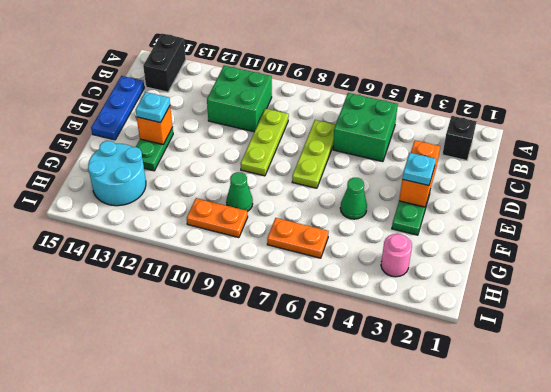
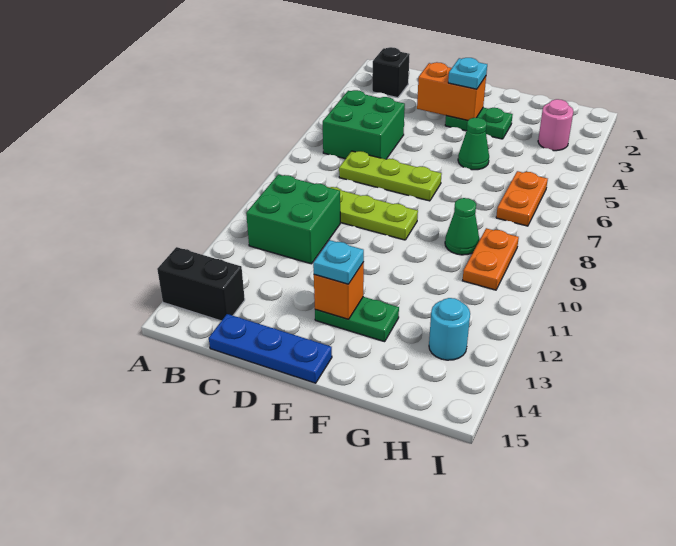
cyan round brick G13:H14 level 1 -> cyan round brick H13 level 1

